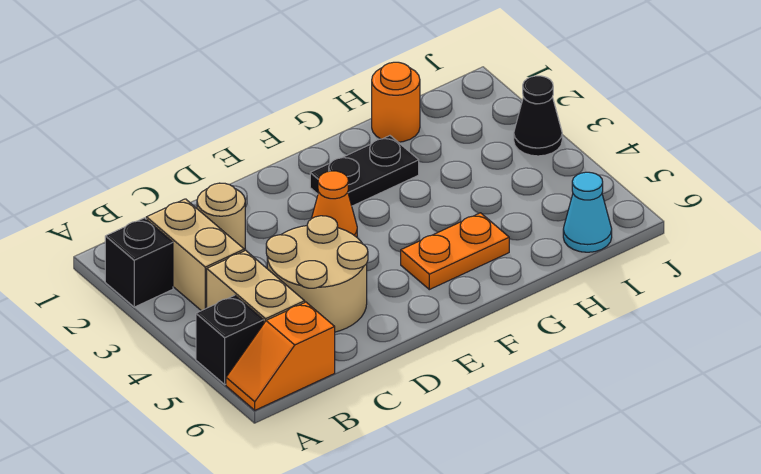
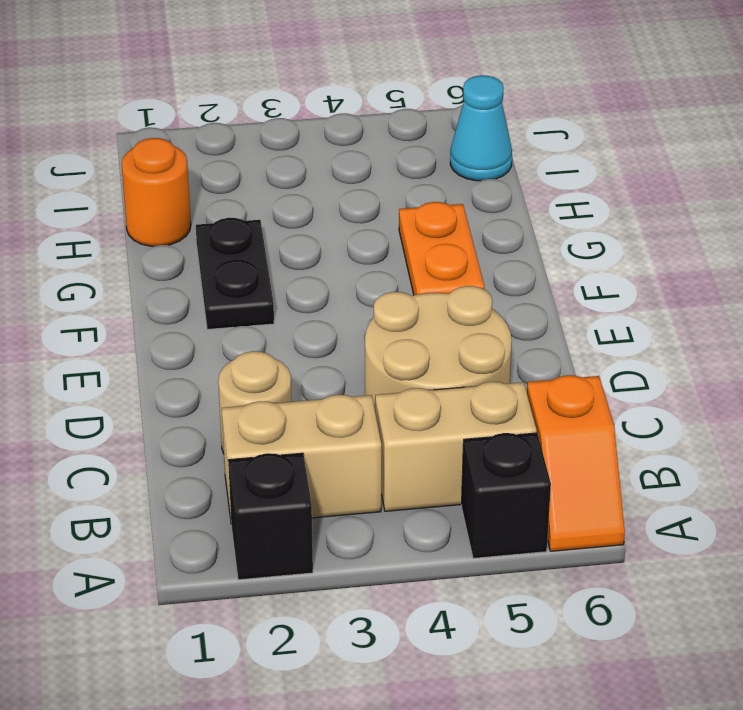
orange cone E3 level 1 -> none
black cone J3 level 1 -> none

